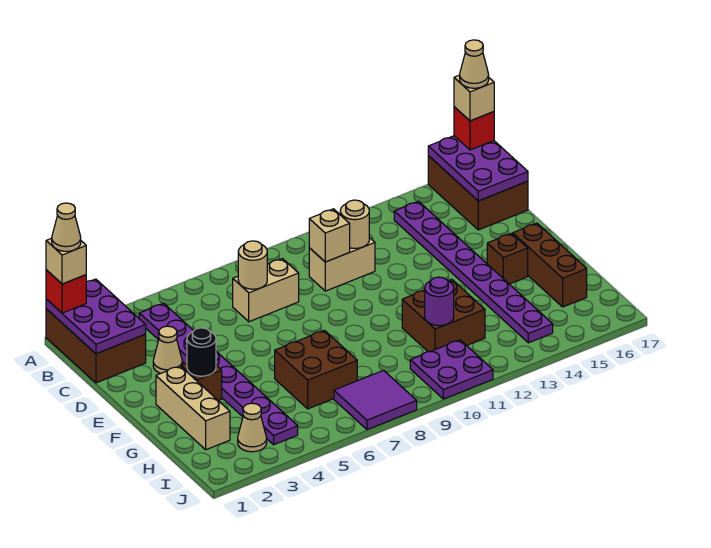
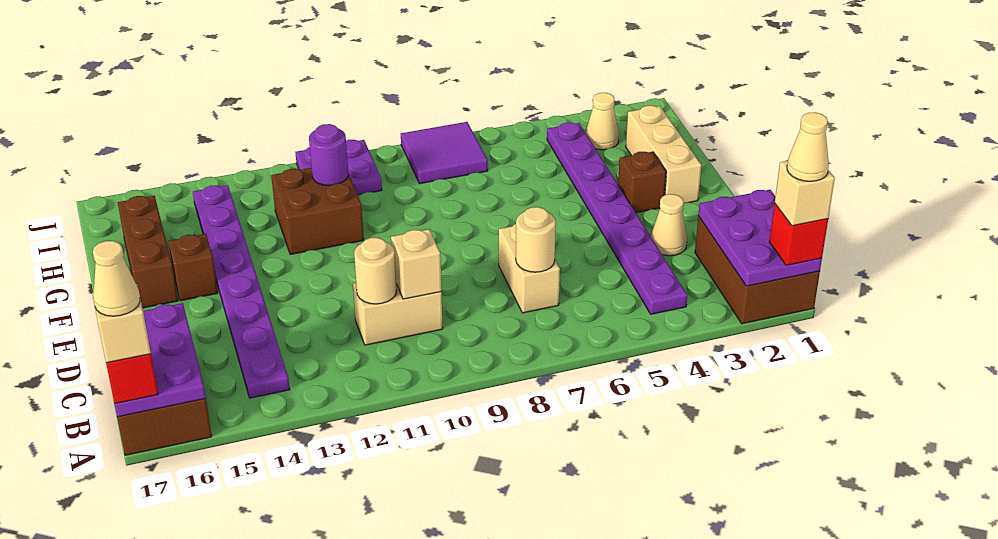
tan brick C7:C8 level 1 -> tan brick C7:D7 level 1
black round brick F3 level 2 -> none
brown brick G6:H7 level 1 -> none

